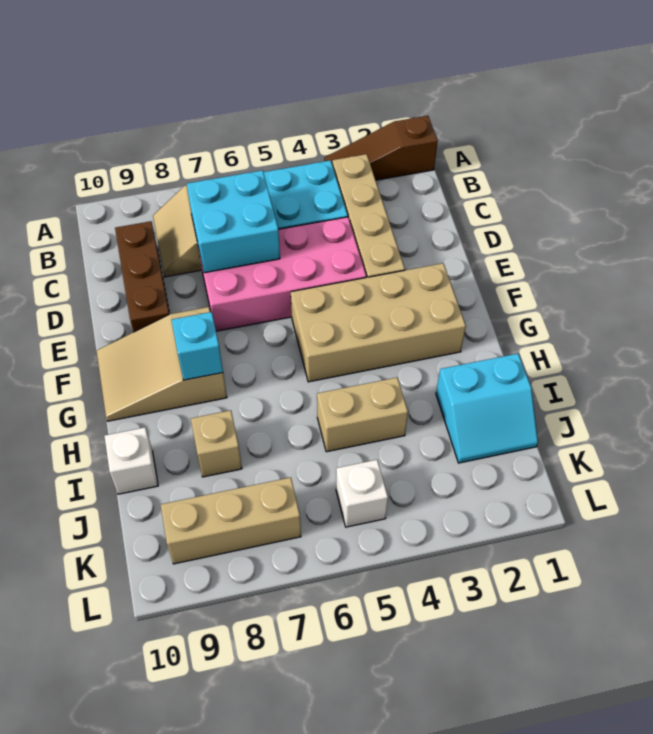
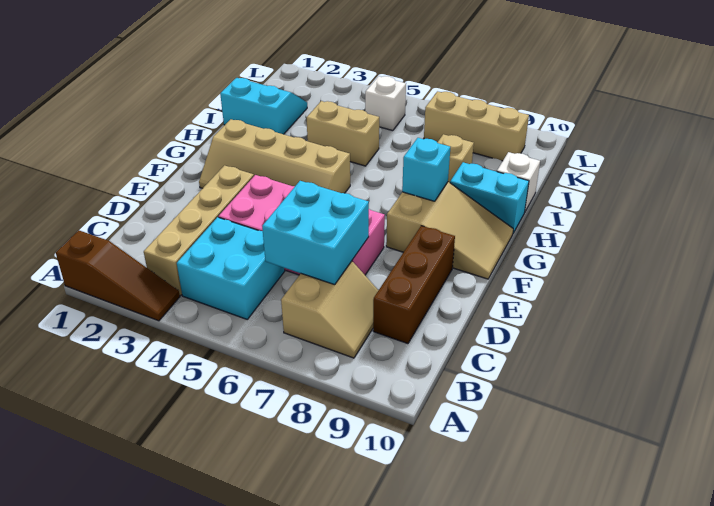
tan brick F2:G5 level 1 -> tan slope F2:G5 level 1 top G
none -> cyan brick H9:H10 level 1

